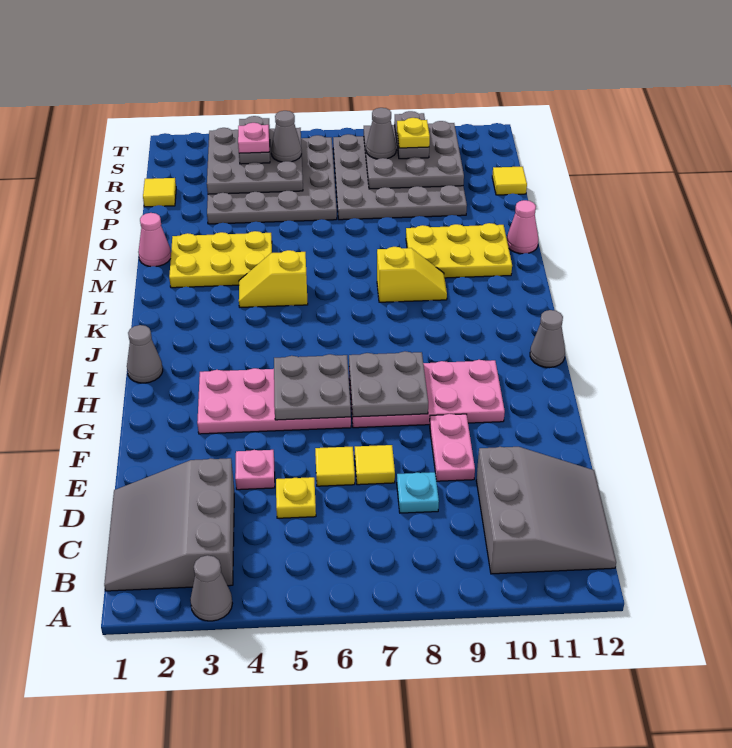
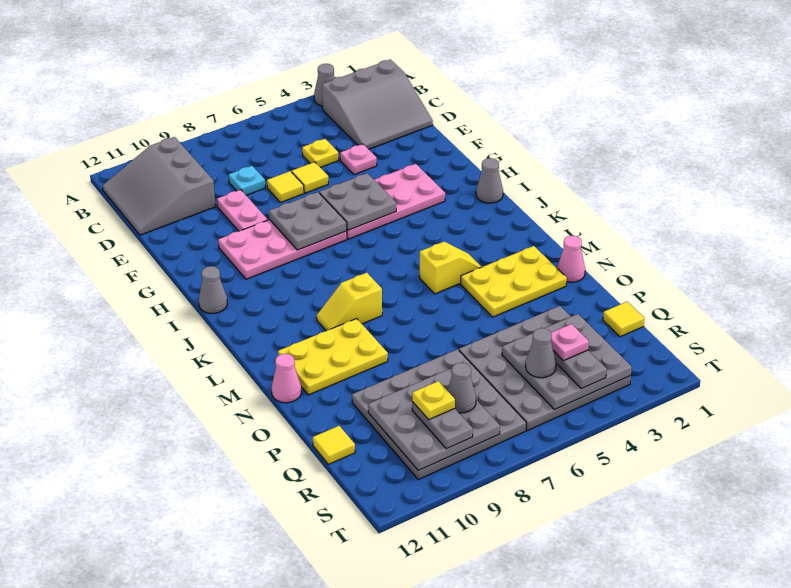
grey slope B1:D3 level 1 top 3 -> grey slope B1:D3 level 1 top B

